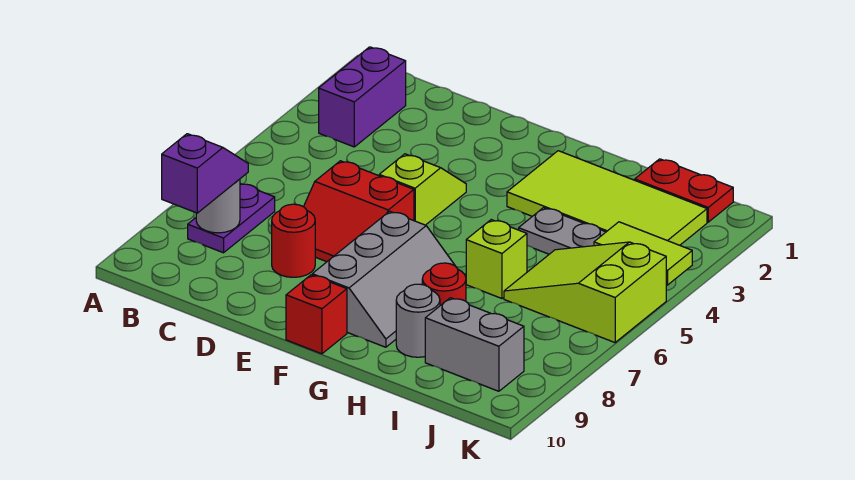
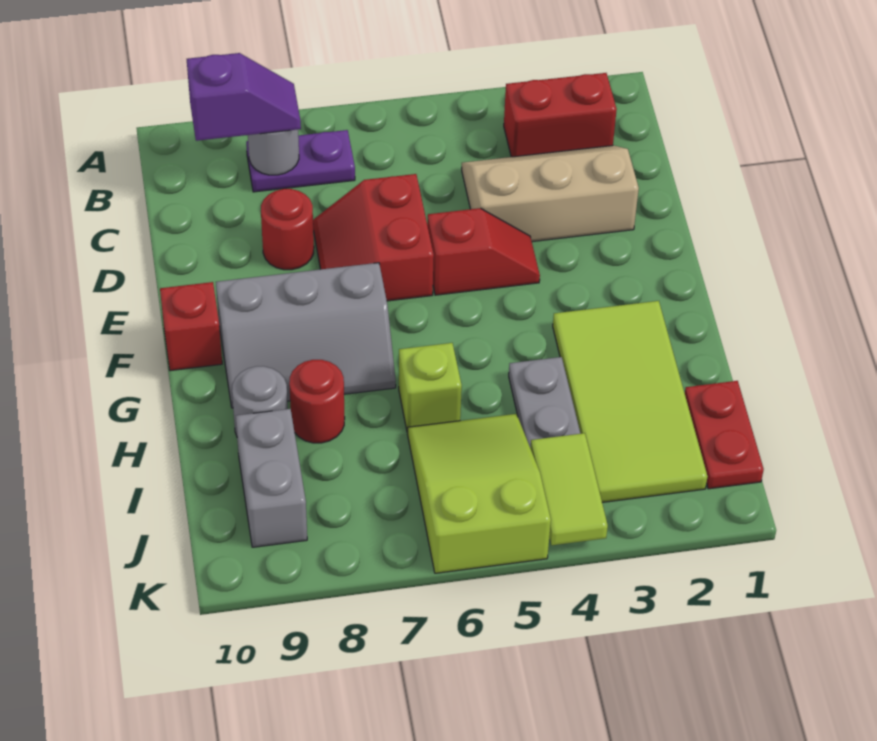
purple brick B2:B3 level 1 -> red brick B2:B3 level 1
none -> tan slope C2:D4 level 1 top D
lime slope E4:E5 level 1 top 5 -> red slope E4:E5 level 1 top 5

